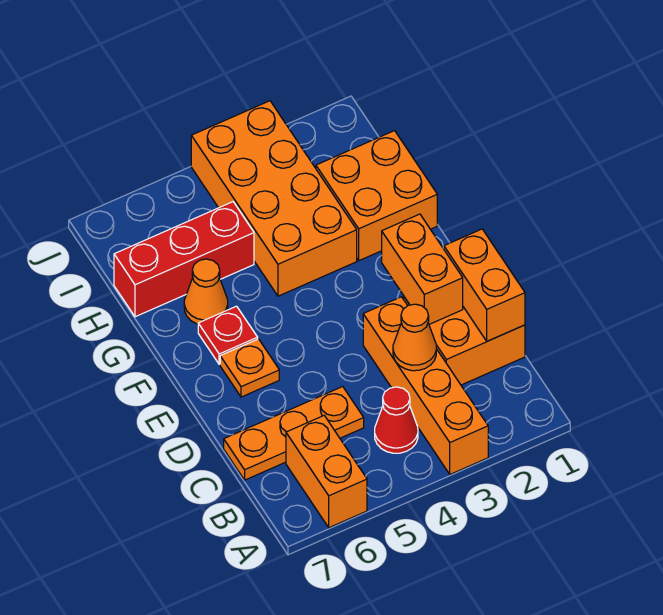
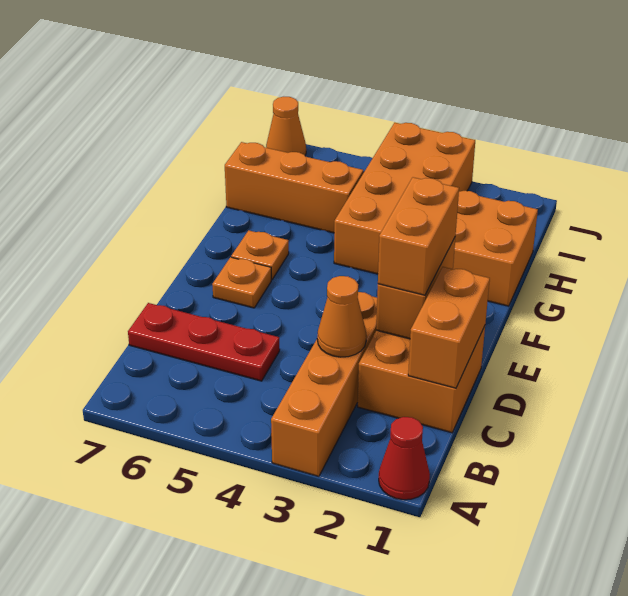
orange brick A6:B6 level 1 -> orange brick D2:E2 level 3
red cone B4 level 1 -> red cone A1 level 1
orange plate C5:C7 level 1 -> red plate C5:C7 level 1
red plate F6 level 1 -> orange plate F6 level 1
orange cone G6 level 1 -> orange cone J7 level 1
red brick H5:H7 level 1 -> orange brick H5:H7 level 1

